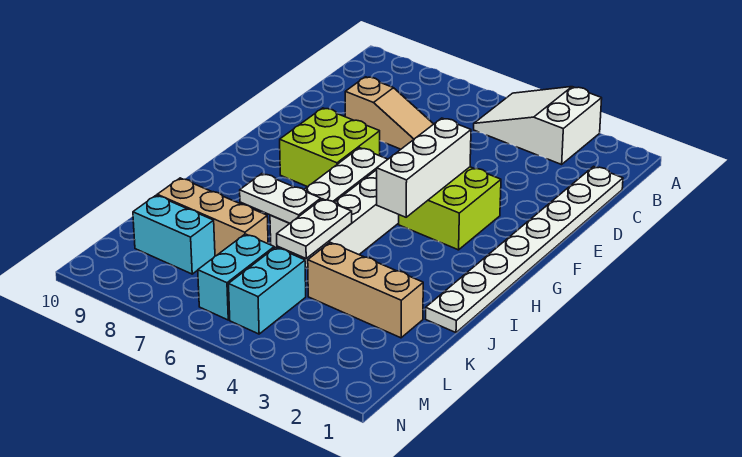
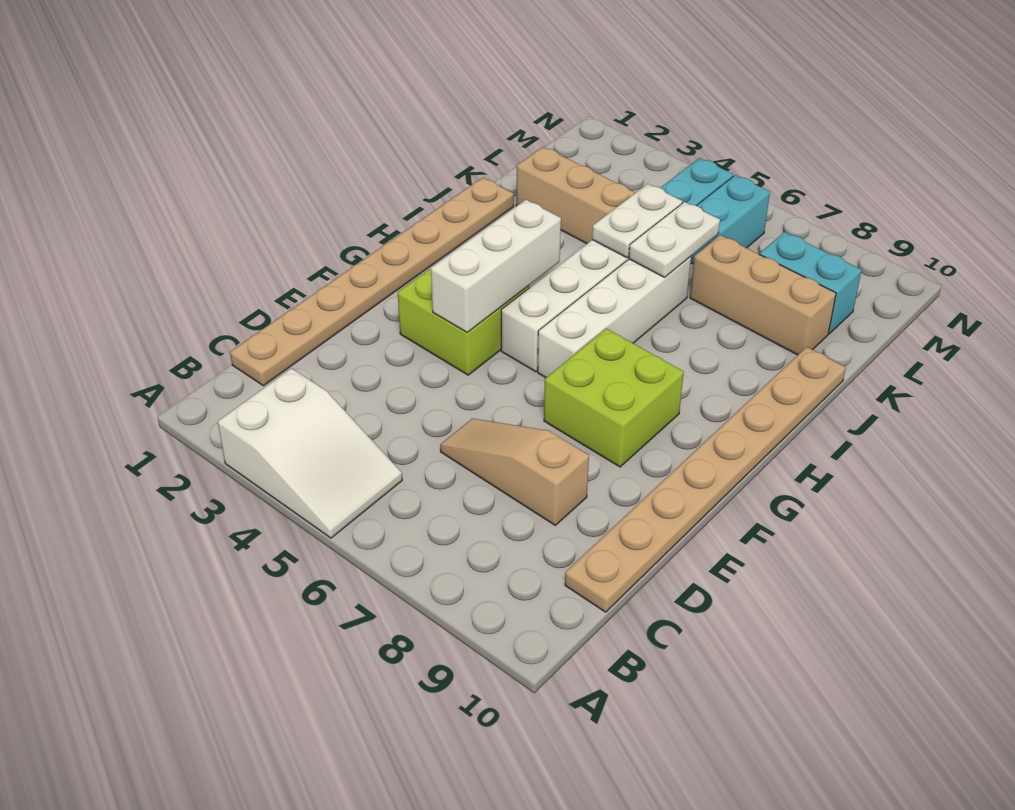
white plate C1:J1 level 1 -> tan plate C1:J1 level 1
none -> tan plate C10:J10 level 1
white plate J6:J7 level 2 -> white plate J6:K6 level 2

